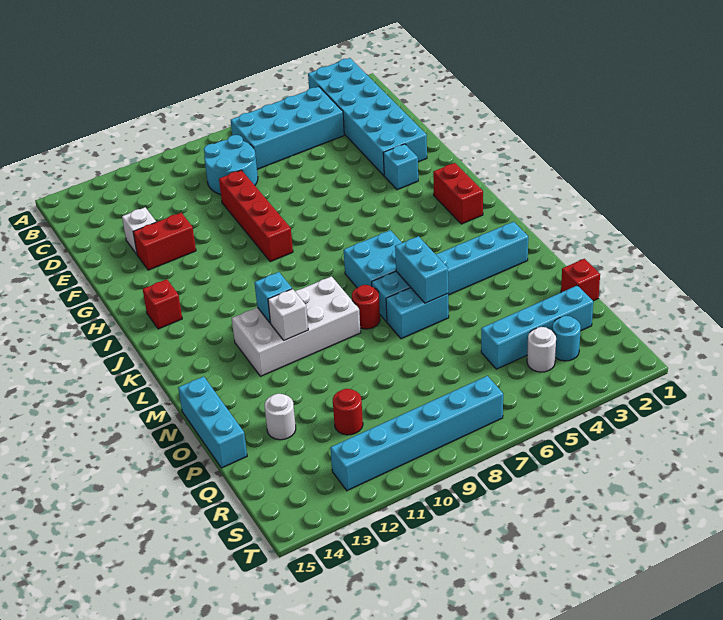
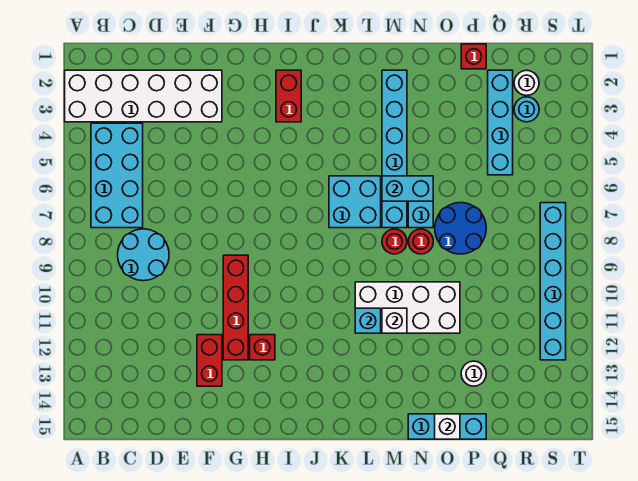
cyan brick A2:F3 level 1 -> white brick A2:F3 level 1
red brick E9:H9 level 1 -> red brick G9:G12 level 1
white brick E13 level 1 -> white brick O15 level 2
cyan brick G3 level 1 -> none
red brick I2:J2 level 1 -> red brick I2:I3 level 1
red brick I14 level 1 -> red brick H12 level 1
white brick L9:M12 level 1 -> white brick L10:O11 level 1
none -> blue round brick O7:P8 level 1
red round brick Q11 level 1 -> red round brick N8 level 1
white round brick R4 level 1 -> white round brick R2 level 1

